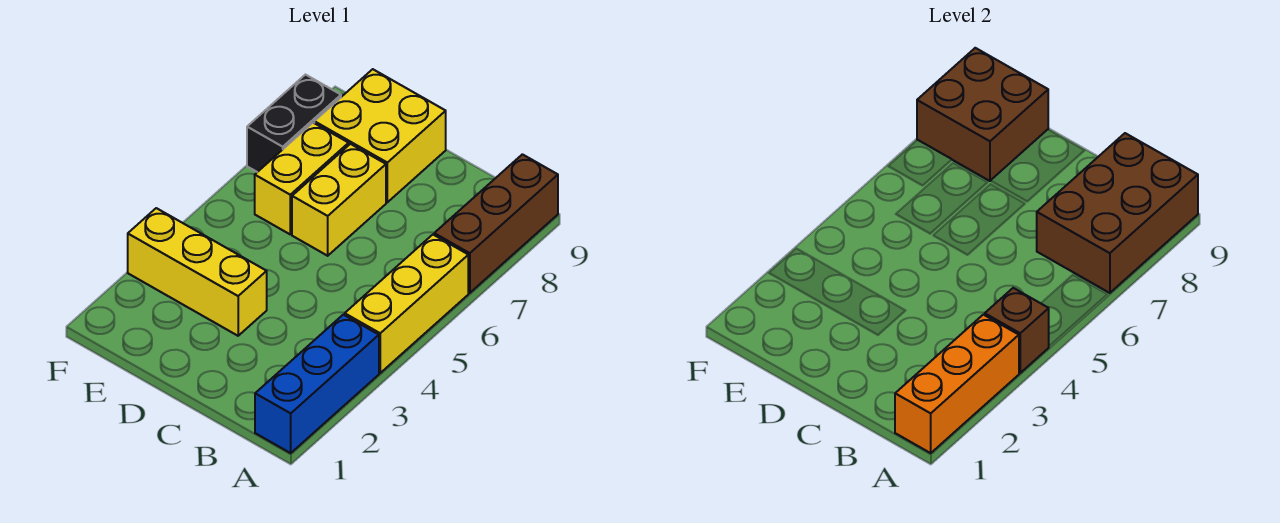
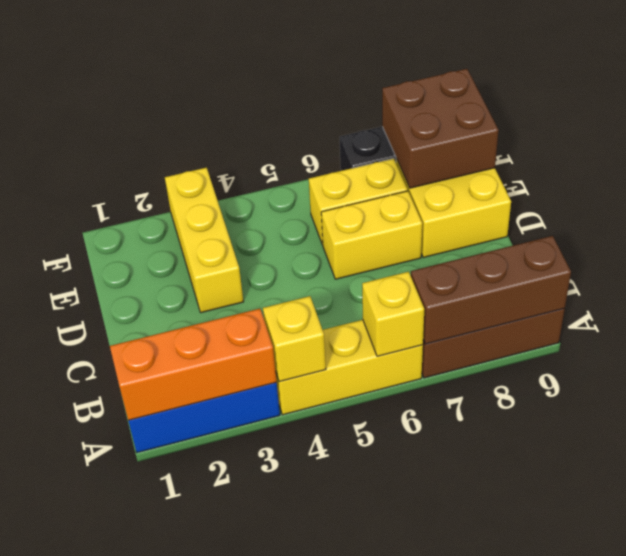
brown brick A4 level 2 -> yellow brick A4 level 2
none -> yellow brick A6 level 2
brown brick A7:B9 level 2 -> brown brick A7:A9 level 2

